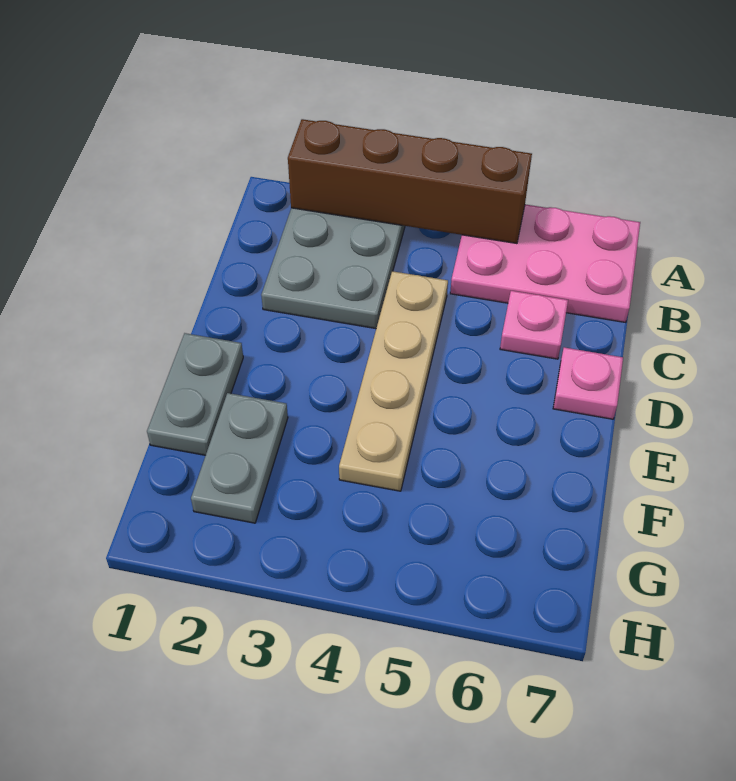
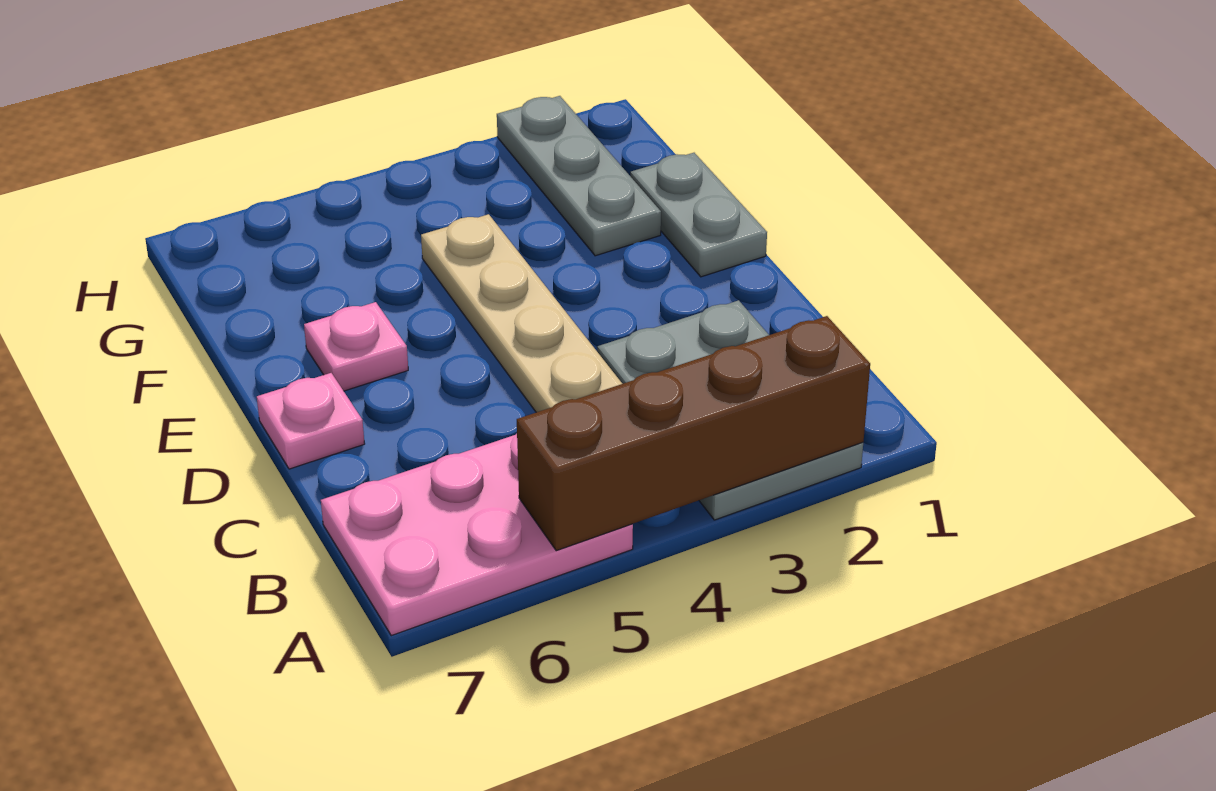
pink plate C6 level 1 -> pink plate E6 level 1
grey plate F2:G2 level 1 -> grey plate F2:H2 level 1

